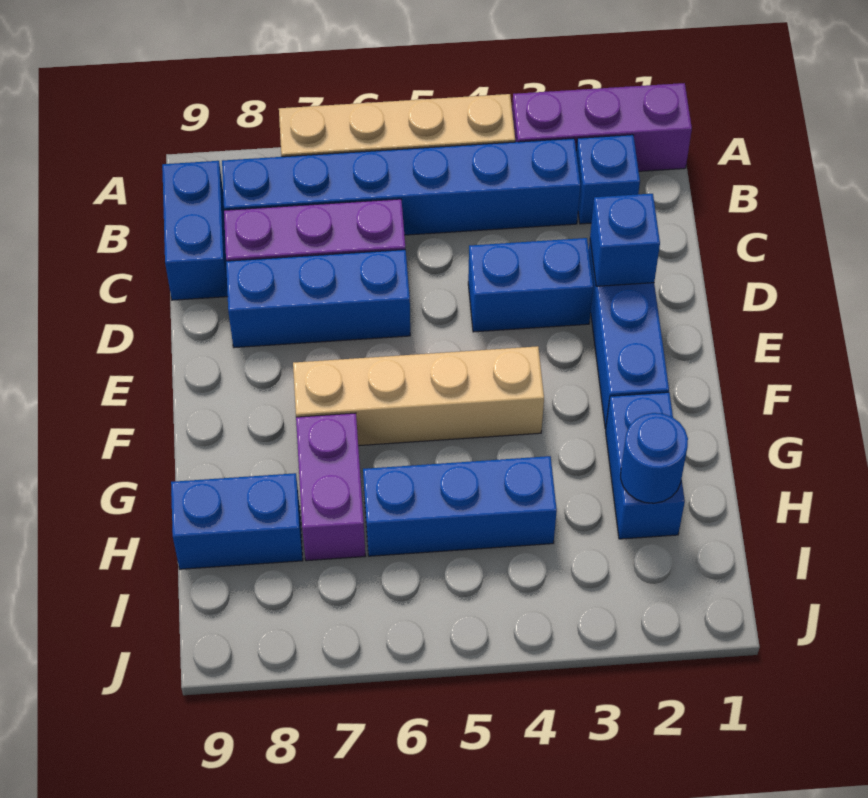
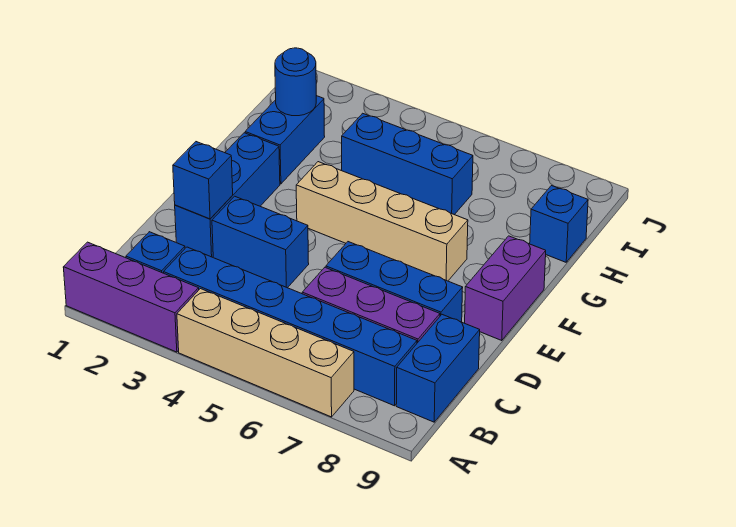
purple brick G7:H7 level 1 -> purple brick E9:F9 level 1
blue brick H8:H9 level 1 -> blue brick H9 level 1

